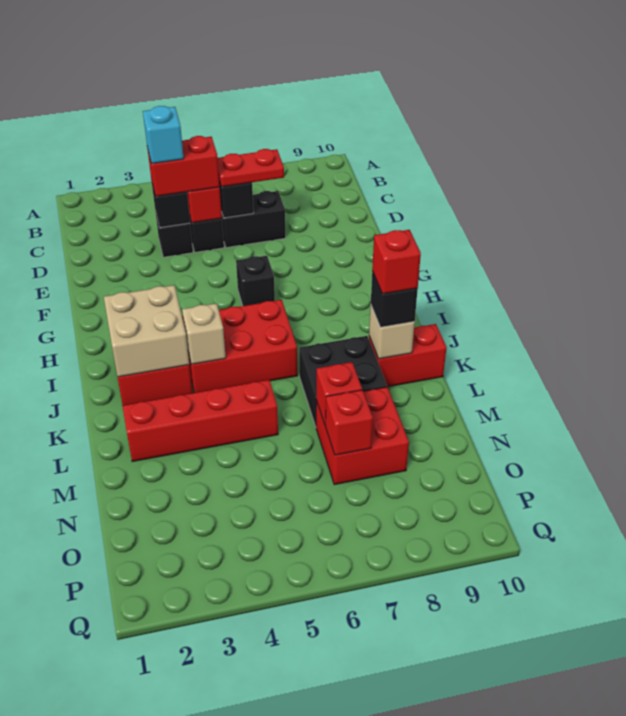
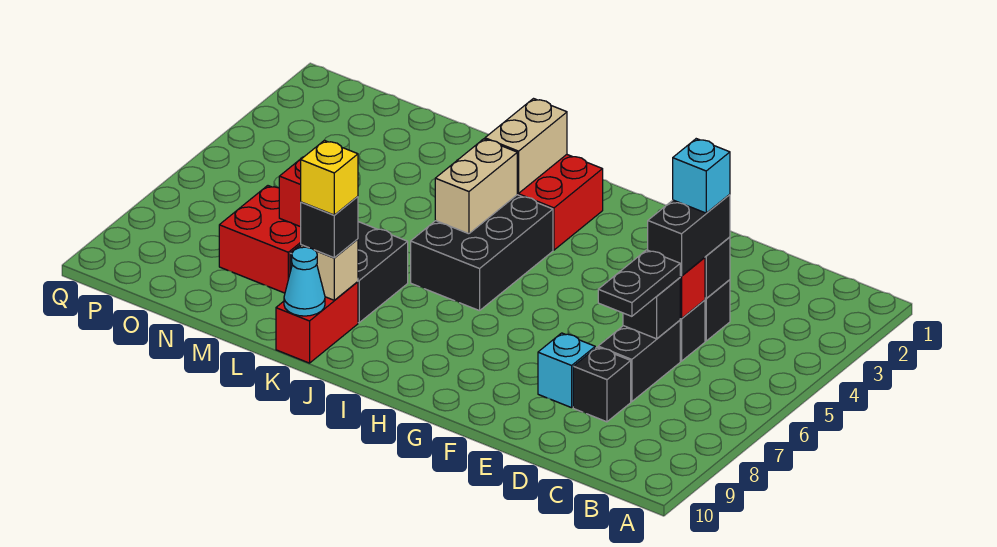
red brick D4:D5 level 3 -> black brick D4:D5 level 3
red plate D6:D7 level 3 -> black plate D6:D7 level 3
none -> cyan brick E8 level 1
black brick G6 level 1 -> black brick D8 level 1
tan brick I2:J3 level 2 -> tan brick J2:J3 level 2
red brick I4:J6 level 1 -> black brick I4:J6 level 1
tan brick J4 level 2 -> tan brick J4:J5 level 2
red brick K9 level 4 -> yellow brick K9 level 4
none -> cyan cone K10 level 2
red brick L2:L5 level 1 -> none
red brick N7 level 2 -> none

